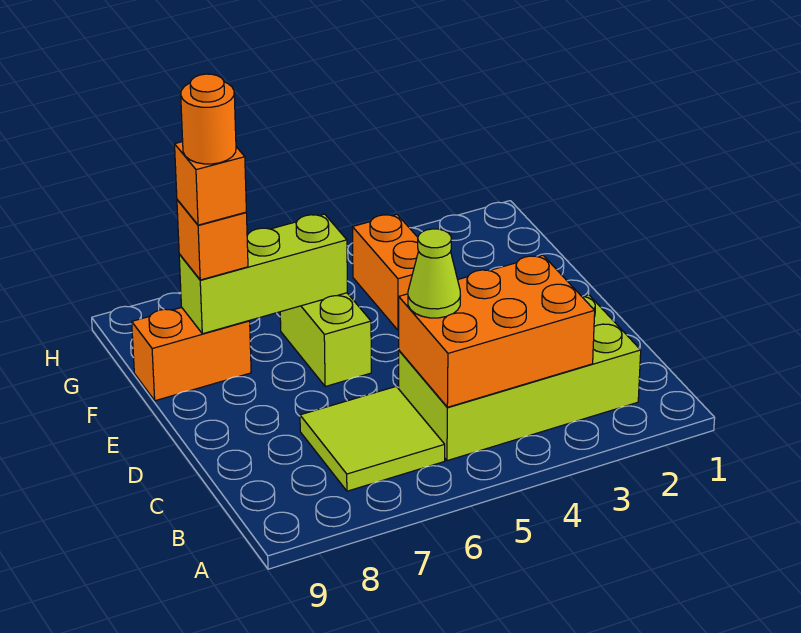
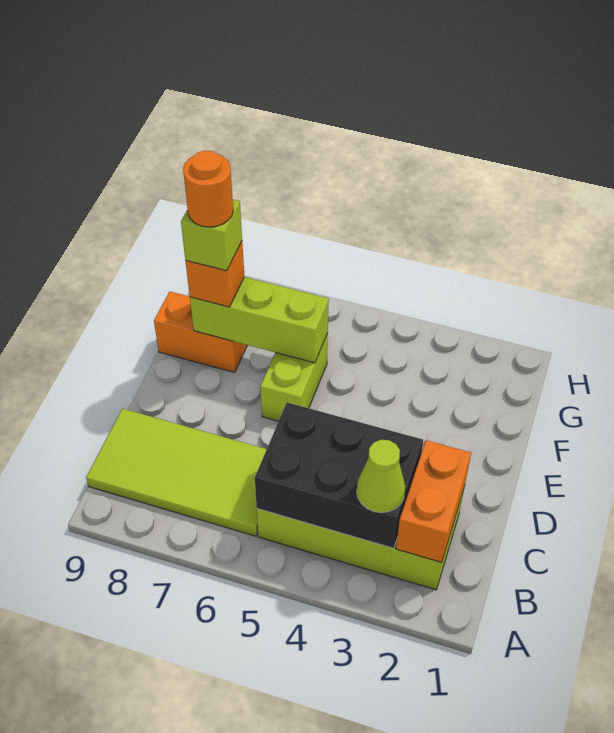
orange brick B3:C5 level 2 -> black brick B3:C5 level 2
lime tile B6:C7 level 1 -> lime tile B6:C9 level 1
lime cone C5 level 3 -> lime cone B3 level 3
orange brick F4:G4 level 1 -> orange brick B2:C2 level 2
orange brick F8 level 4 -> lime brick F8 level 4

